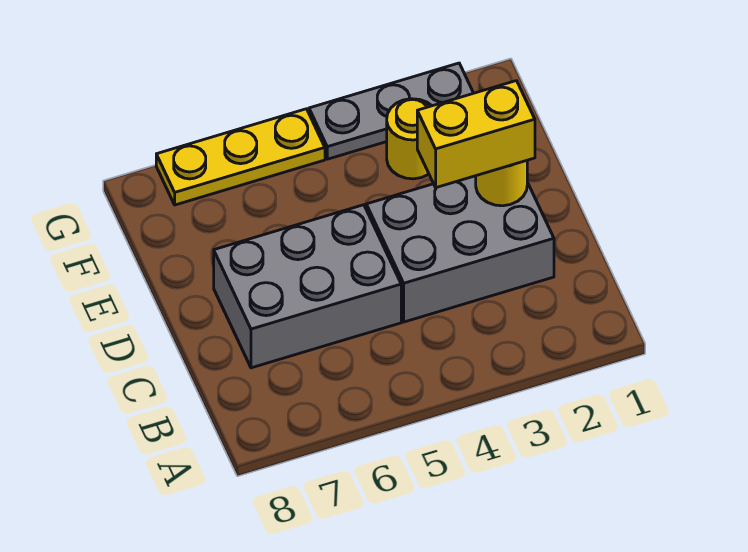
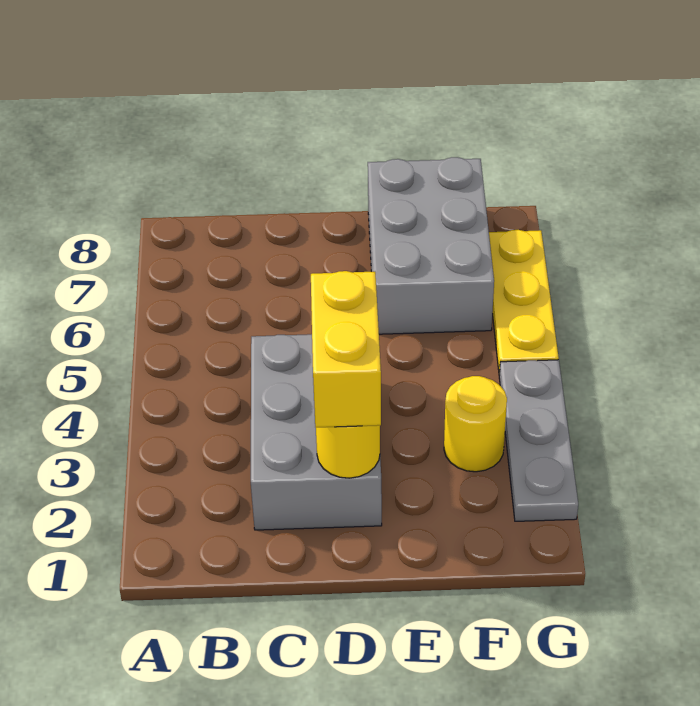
grey brick C5:D7 level 1 -> grey brick E6:F8 level 1

